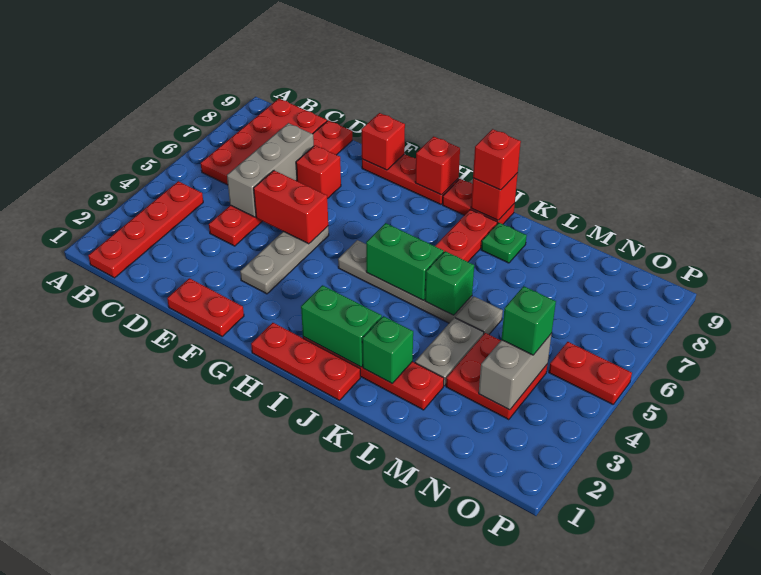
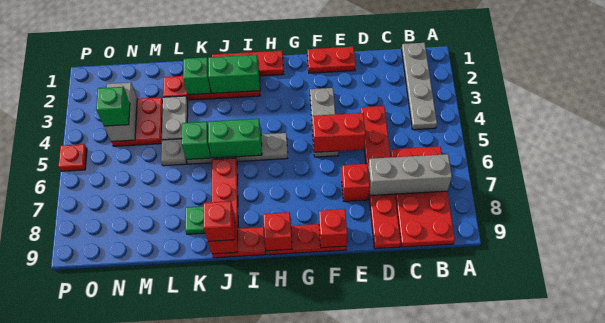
red plate B1:B4 level 1 -> grey plate B1:B4 level 1
grey brick D5:D7 level 2 -> grey brick B7:D7 level 2
red plate O5:P5 level 1 -> red plate P5 level 1

